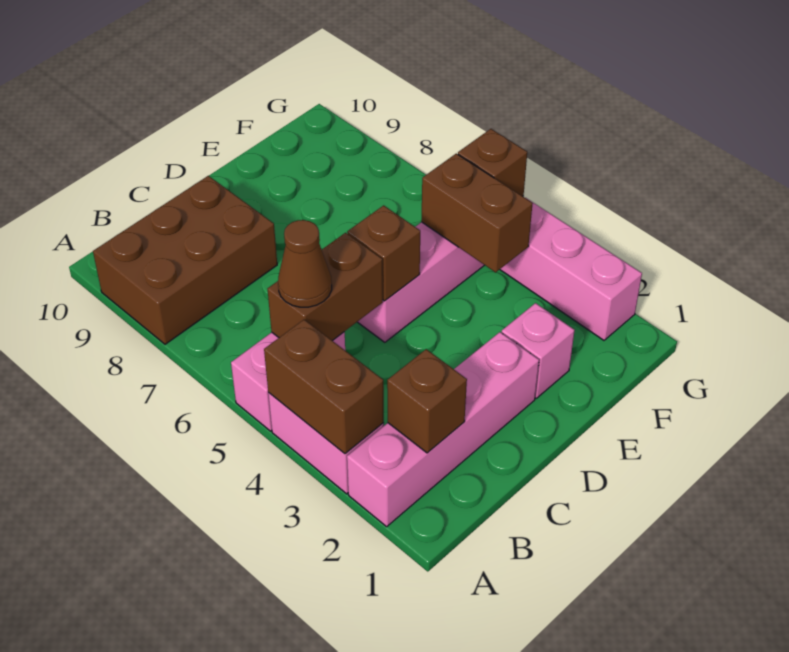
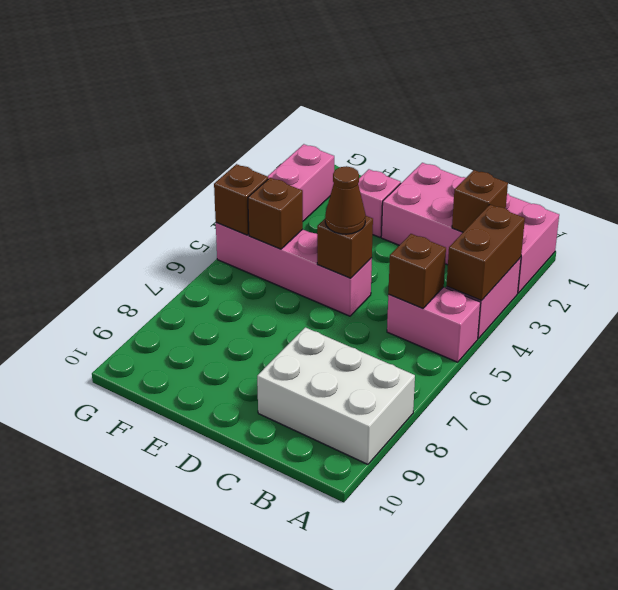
pink brick A2:D2 level 1 -> pink brick A1:D2 level 1
brown brick A8:C9 level 1 -> white brick A8:C9 level 1
brown brick B5:C5 level 2 -> brown brick B5 level 2
brown cone B5 level 3 -> brown cone D5 level 3
brown brick F4:F5 level 2 -> brown brick F5 level 2

